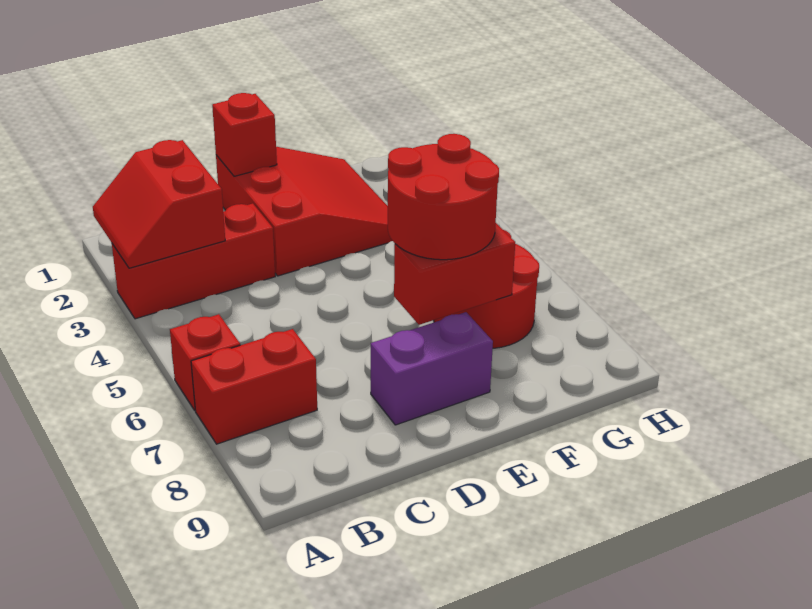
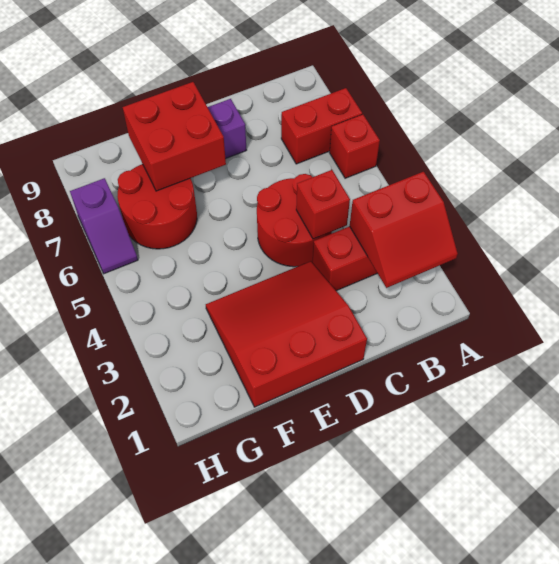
red slope A2:B3 level 2 top B -> red slope A2:B3 level 2 top 3
red slope D1:F3 level 1 top D -> red slope D1:F3 level 1 top 1
red brick D1 level 2 -> red brick C4 level 2
red round brick E6:F7 level 3 -> red round brick C4:D5 level 1
red brick E7:F7 level 2 -> red brick E7:F8 level 2
none -> purple slope H6:H7 level 1 top 7

